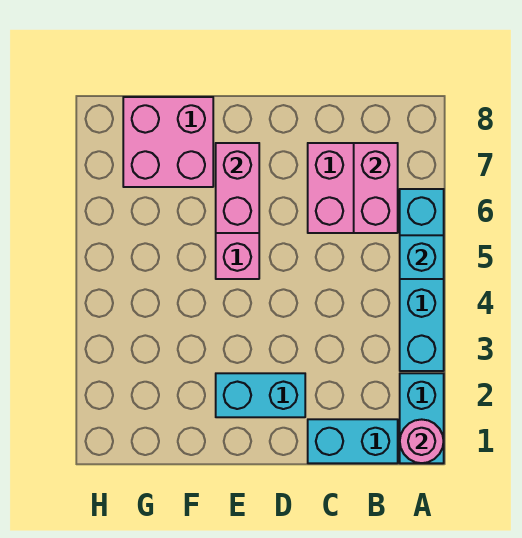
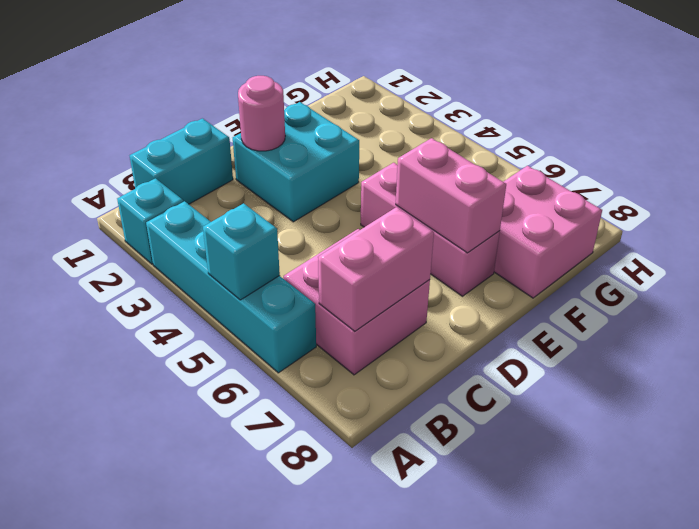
cyan brick A1:A2 level 1 -> cyan brick A2 level 1
pink round brick A1 level 2 -> pink round brick D2 level 2
pink brick B6:B7 level 2 -> pink brick B7:C7 level 2
cyan brick D2:E2 level 1 -> cyan brick D2:E3 level 1

